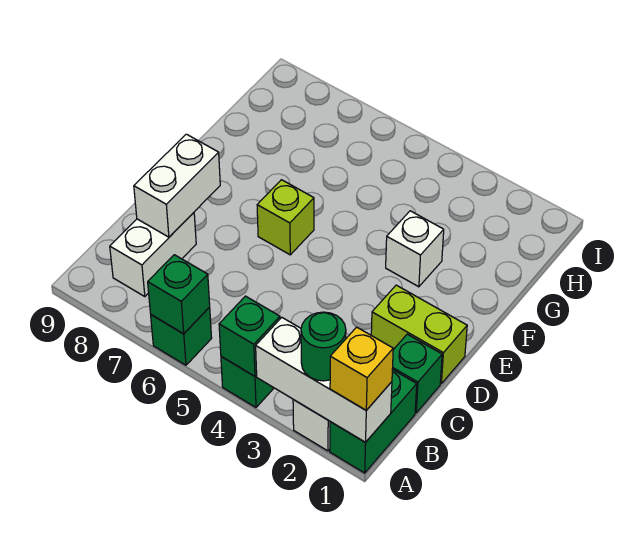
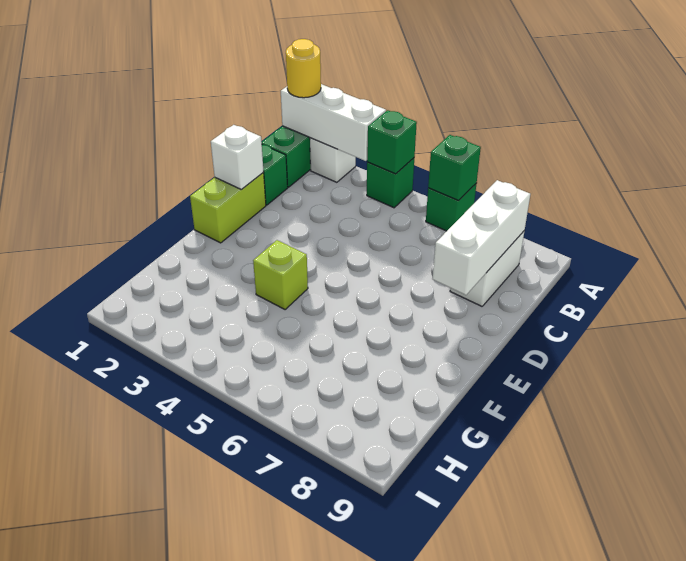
yellow brick A1 level 3 -> yellow round brick A1 level 3
green round brick A2 level 3 -> none
white brick C8:D8 level 2 -> white brick B8:D8 level 2
lime brick D1:D2 level 1 -> lime brick D1:E1 level 1
lime brick E6 level 1 -> lime brick F4 level 1
white brick F3 level 1 -> white brick D1 level 2

